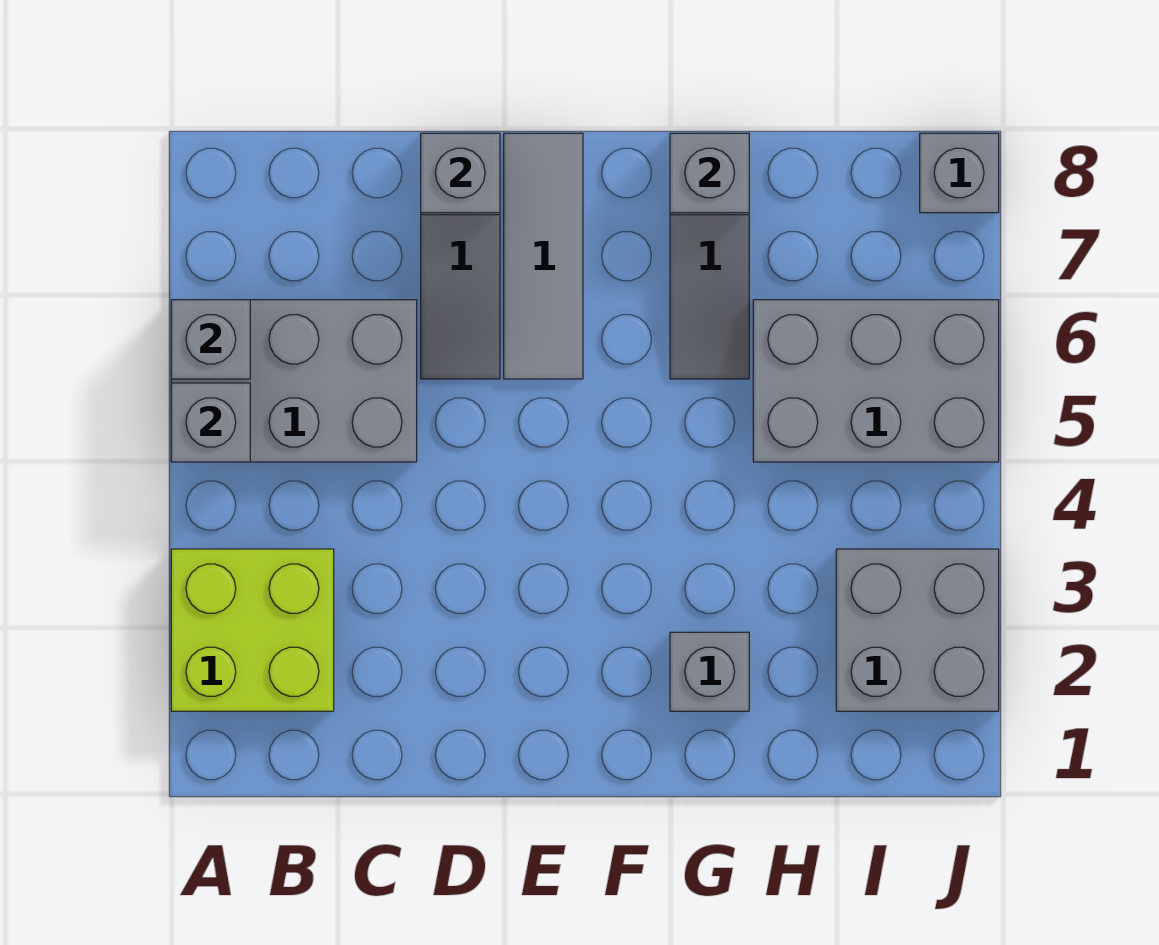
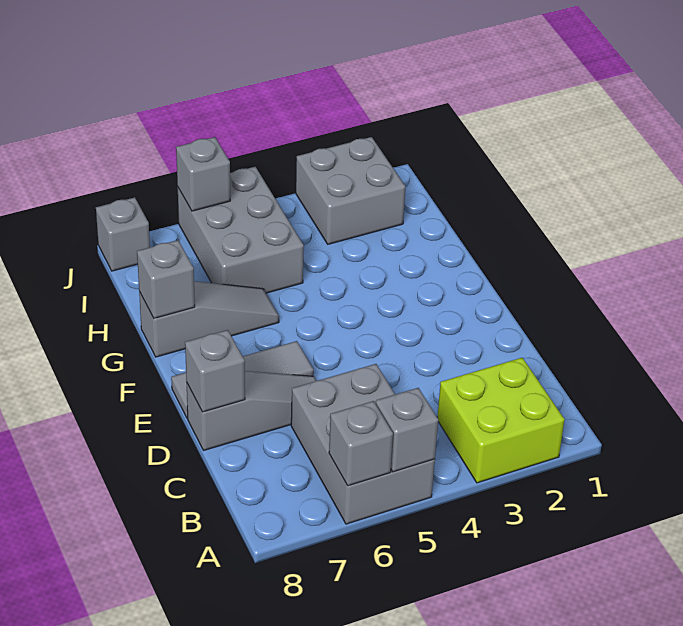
grey brick G2 level 1 -> grey brick J6 level 2

